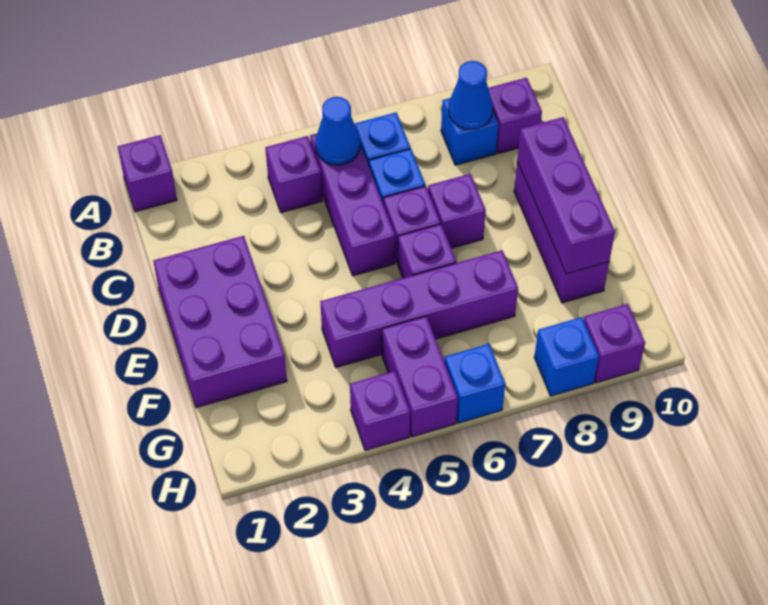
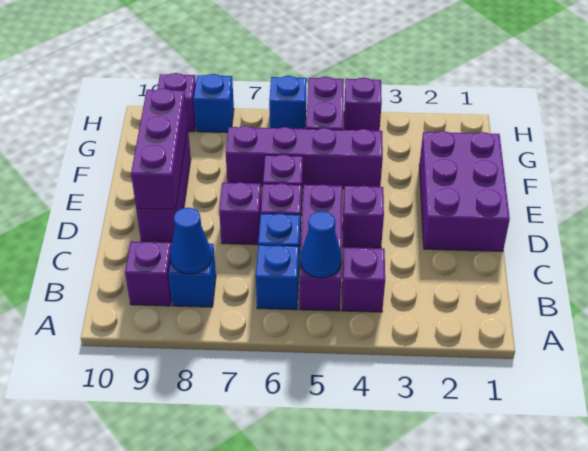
purple brick A1 level 1 -> purple brick D4 level 1

